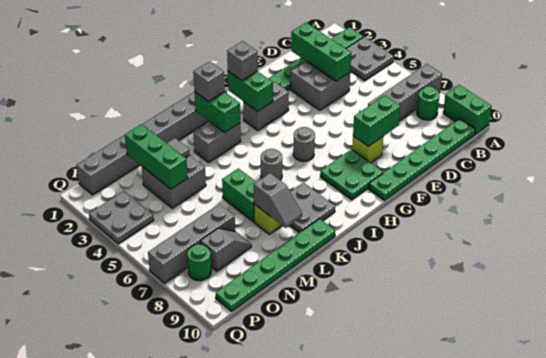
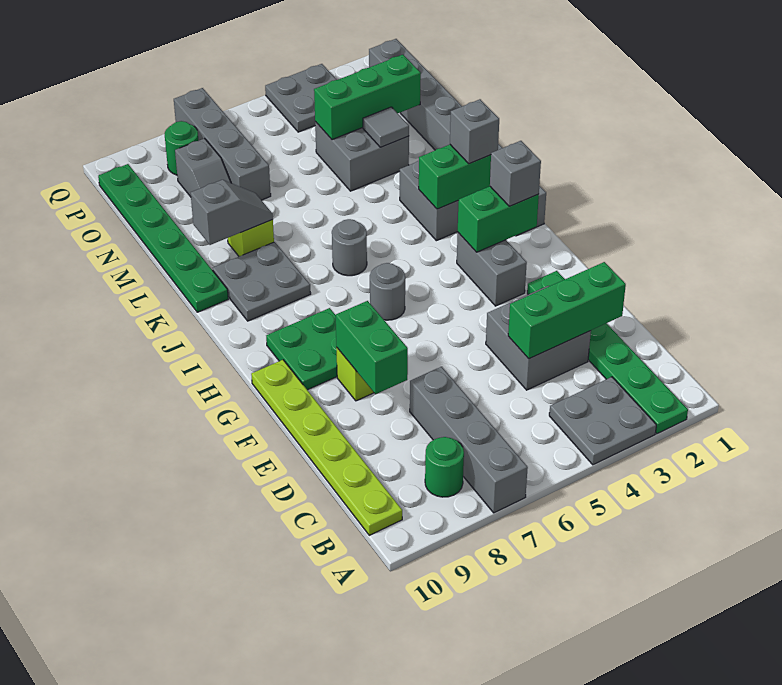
green brick A9:A10 level 1 -> none
green plate B10:G10 level 1 -> lime plate B10:G10 level 1
green brick L6:L7 level 1 -> none
grey slope L8:L9 level 2 top 8 -> grey slope L8:L9 level 2 top 9

